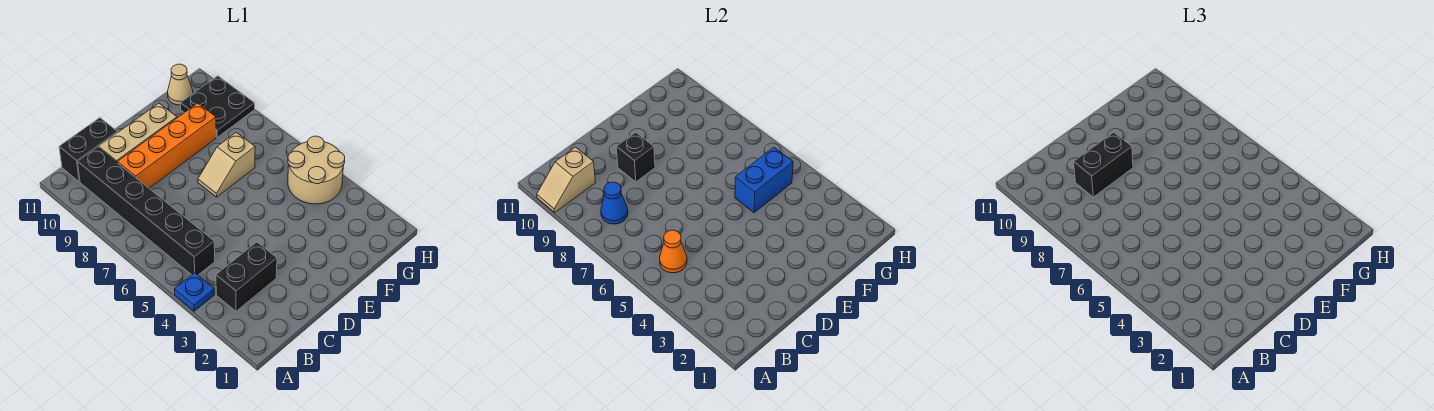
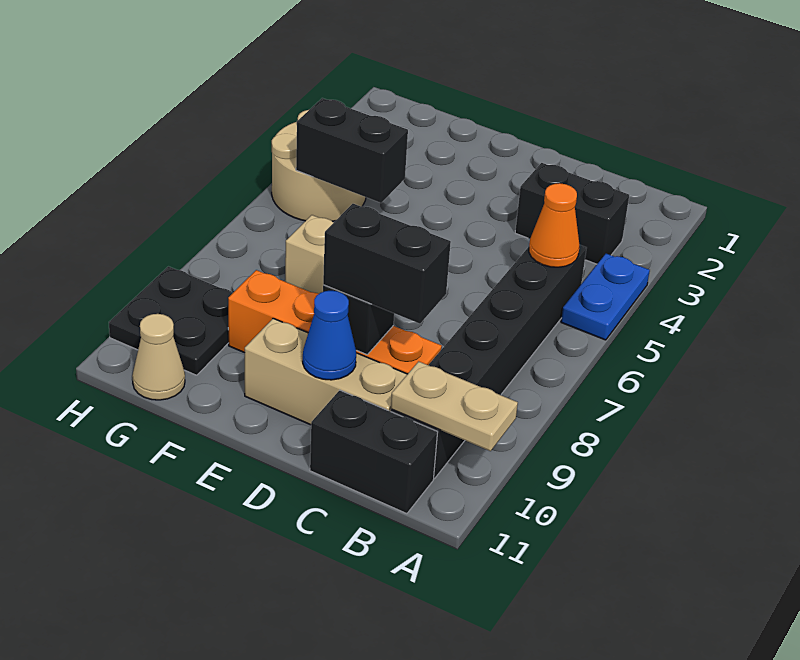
blue plate A4 level 1 -> blue plate A4:A5 level 1
tan slope A10:B10 level 2 top B -> tan plate A10:B10 level 2
blue cone B8 level 2 -> blue cone D10 level 2
blue brick F5:G5 level 2 -> black brick F5:G5 level 2

